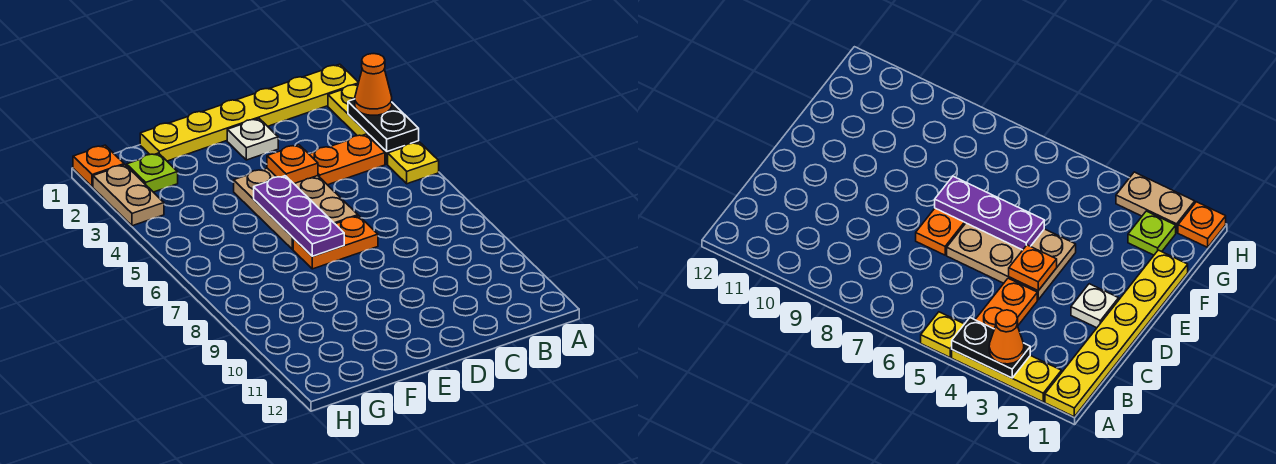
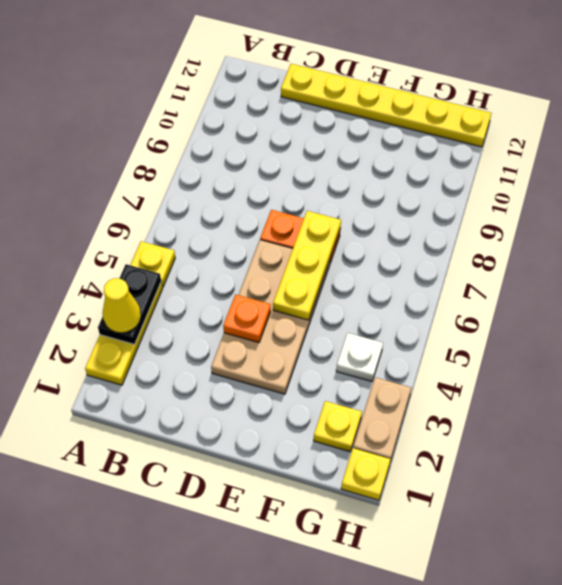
yellow plate A1:F1 level 1 -> yellow plate C12:H12 level 1
orange cone A3 level 3 -> yellow cone A3 level 3
orange plate B4:C4 level 1 -> none
white plate D2 level 1 -> white plate G4 level 1
tan plate D4:E6 level 1 -> tan plate D3:E6 level 1
purple plate E5:E7 level 2 -> yellow plate E5:E7 level 2
lime plate G2 level 1 -> yellow plate G2 level 1
orange plate H1 level 1 -> yellow plate H1 level 1

